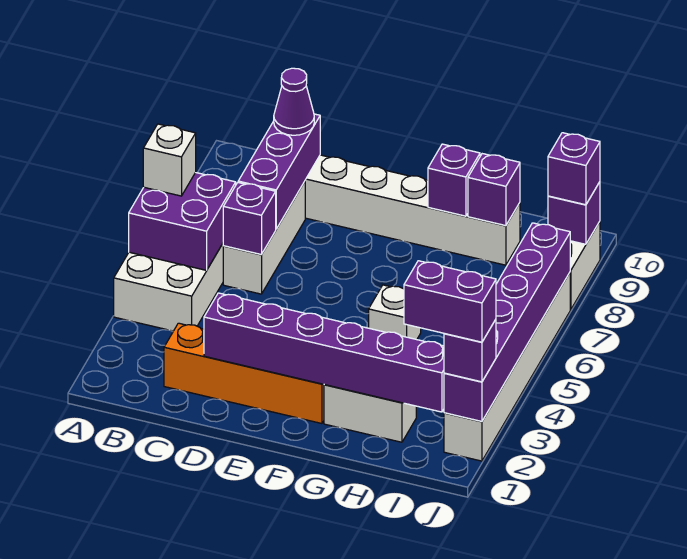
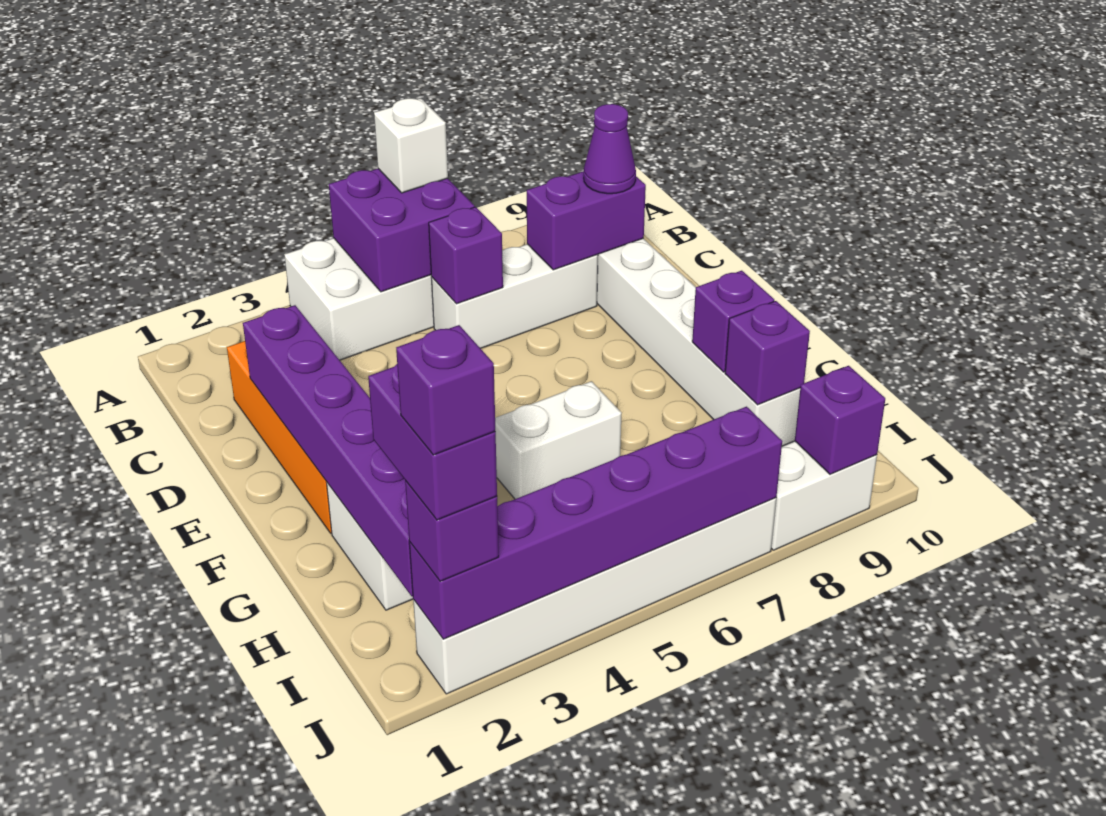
purple brick C7:C9 level 2 -> purple brick C8:C9 level 2
white brick G5 level 1 -> white brick G5:G6 level 1
purple brick J9 level 3 -> purple brick J2 level 5

